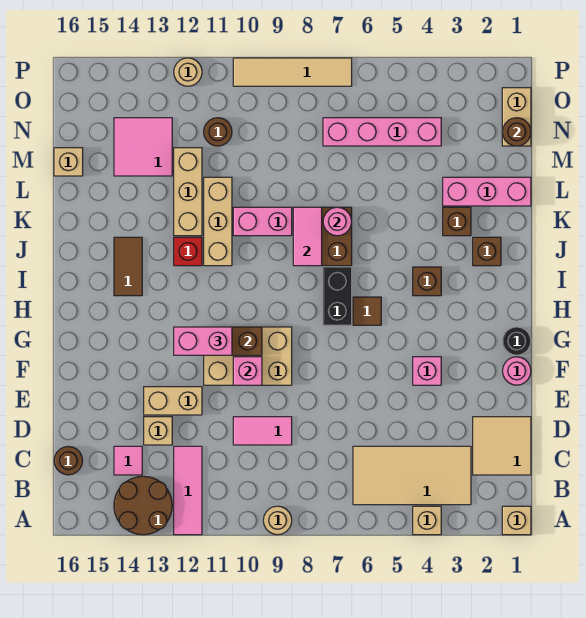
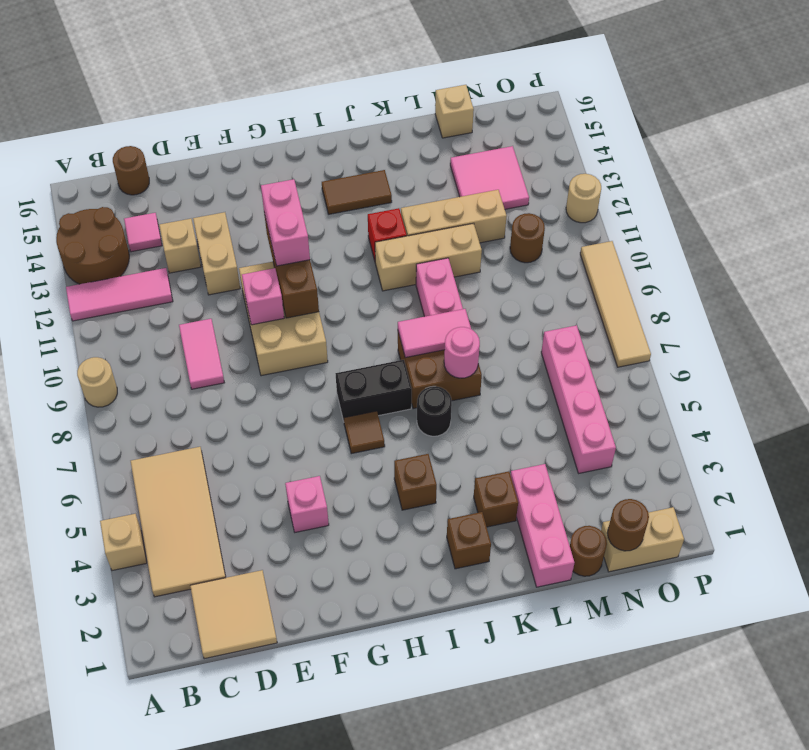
tan brick A1 level 1 -> none
pink round brick F1 level 1 -> none
black round brick G1 level 1 -> black round brick J6 level 1
none -> brown round brick M1 level 1

